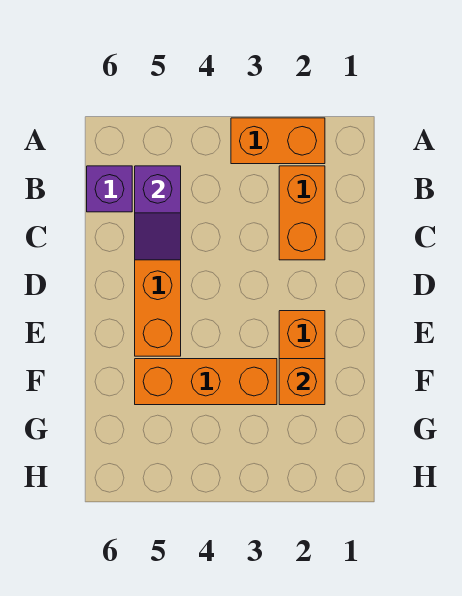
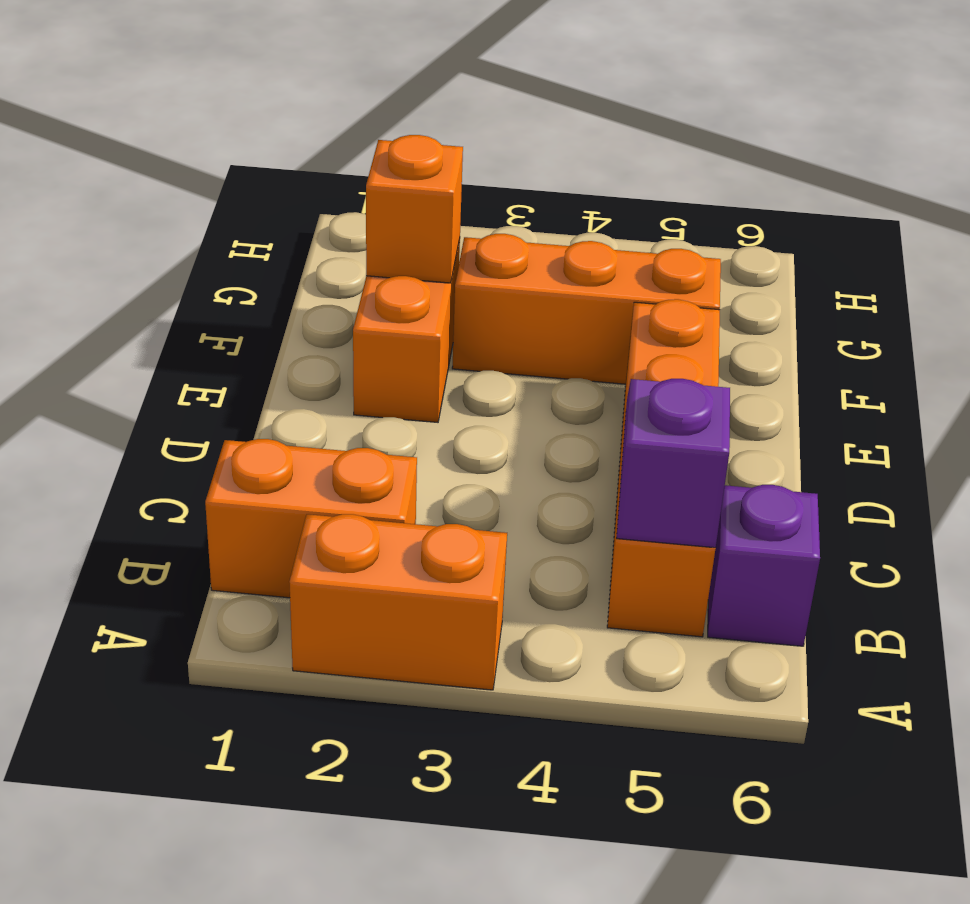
orange brick B2:C2 level 1 -> orange brick B1:B2 level 1

